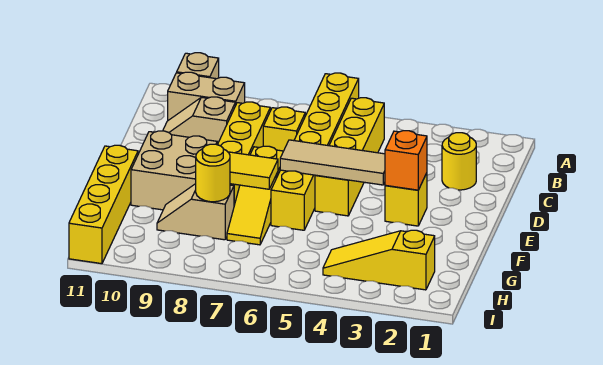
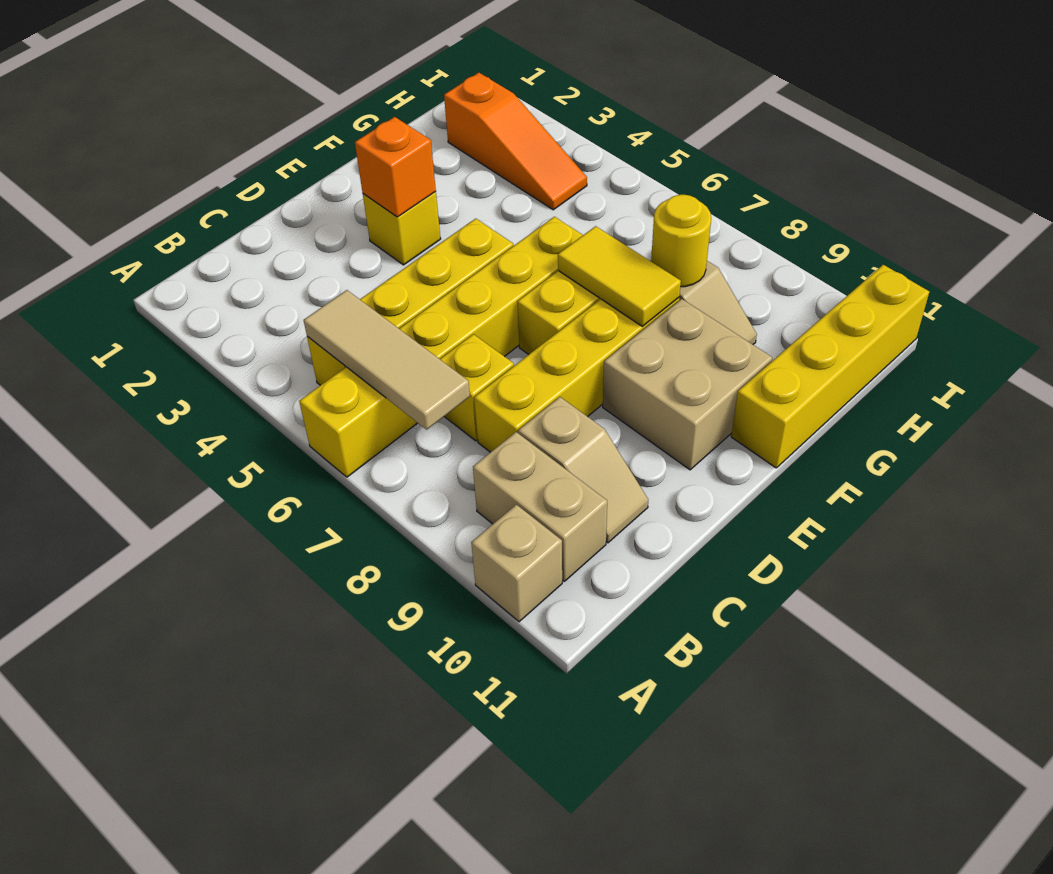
yellow round brick C2 level 1 -> none
tan tile E4:E6 level 2 -> tan tile B5:B7 level 2
yellow slope H2:H4 level 1 top 2 -> orange slope H2:H4 level 1 top 2

